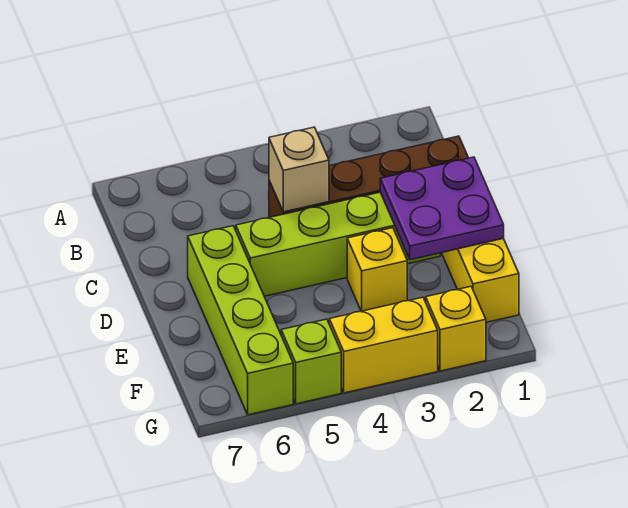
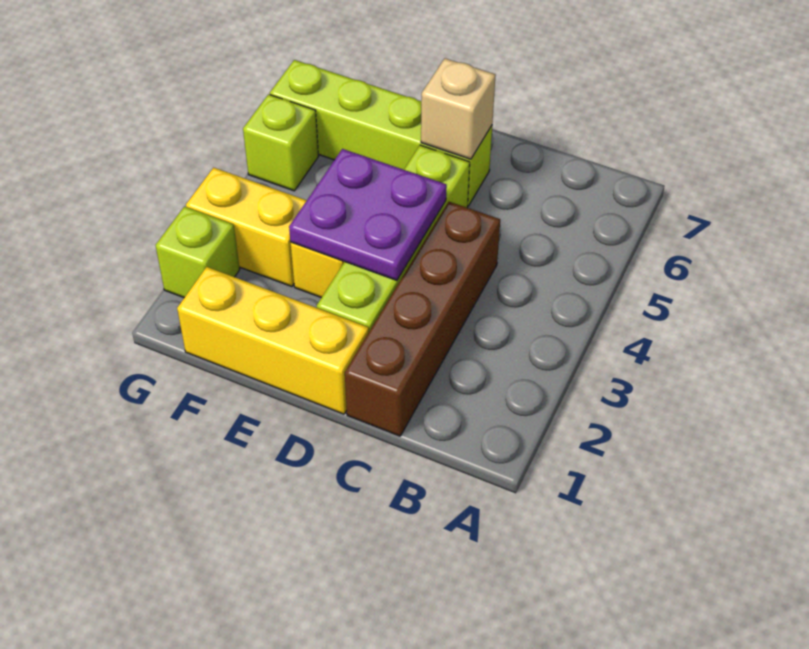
tan brick C4 level 2 -> tan brick D6 level 2
purple plate D1:E2 level 2 -> purple plate D3:E4 level 2
yellow brick G2 level 1 -> lime brick G2 level 1
yellow brick G3:G4 level 1 -> yellow brick F3:G3 level 1

